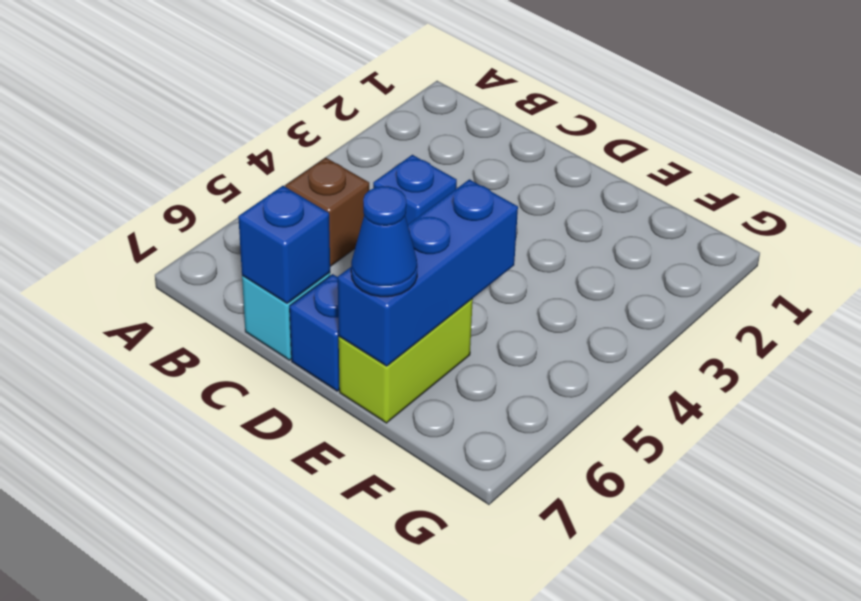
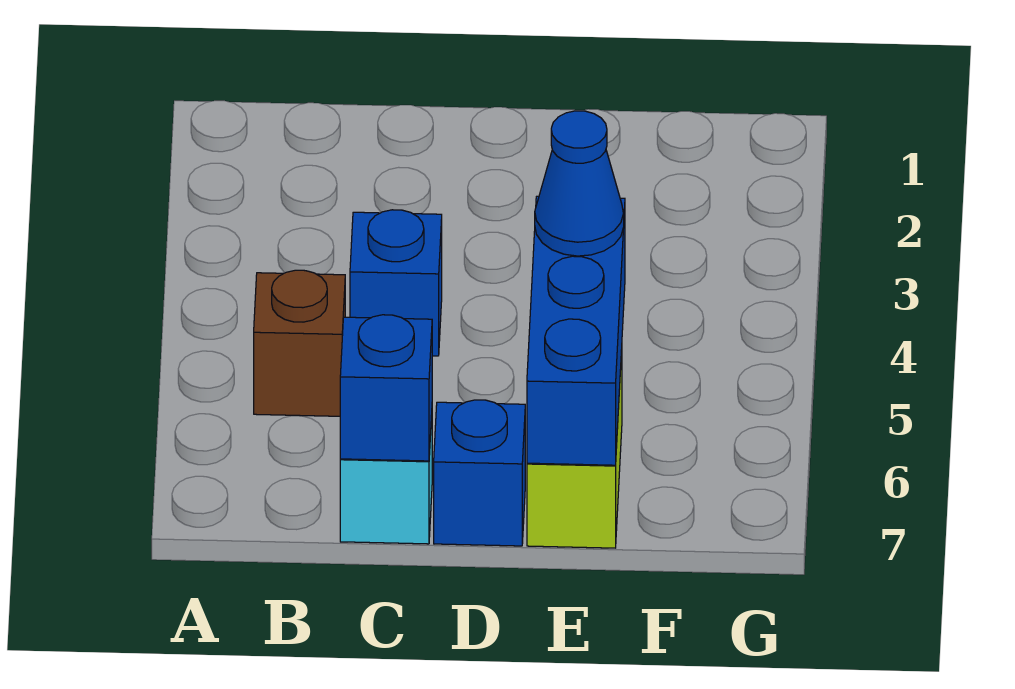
blue cone E7 level 3 -> blue cone E5 level 3

